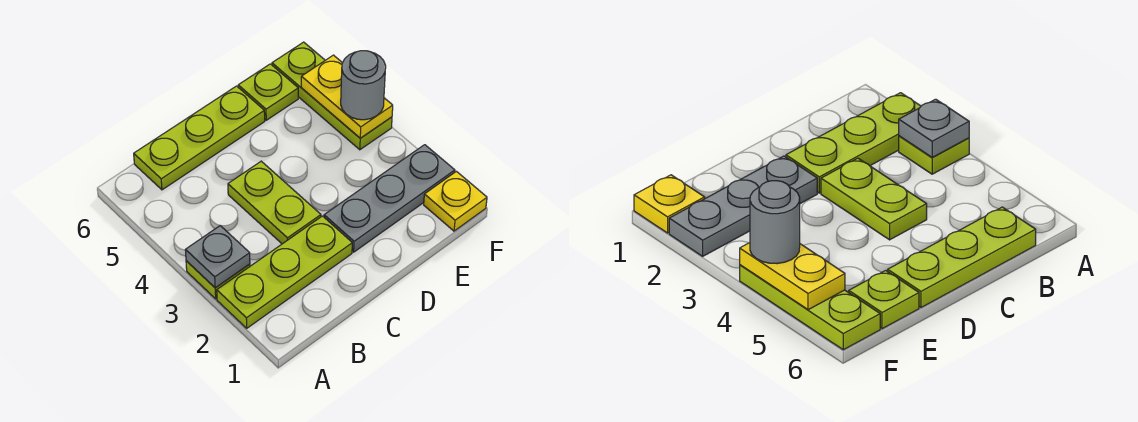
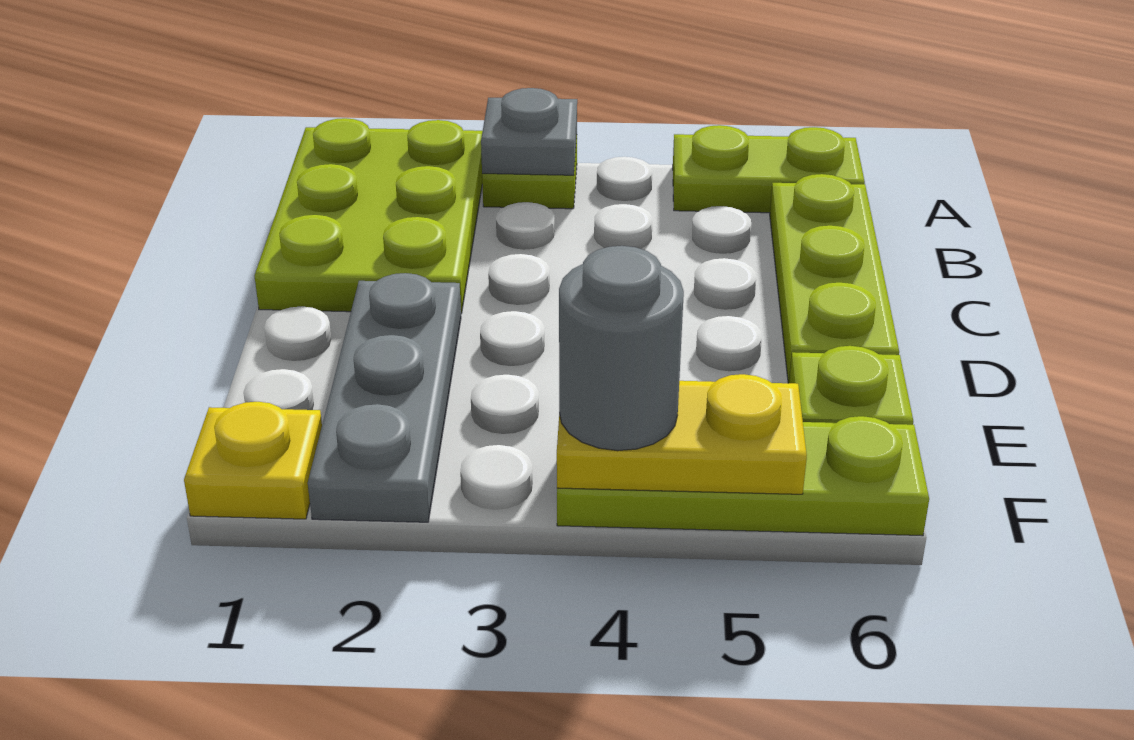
lime plate A2:C2 level 1 -> lime plate A1:C2 level 1
lime plate C3:C4 level 1 -> lime plate A5:A6 level 1

